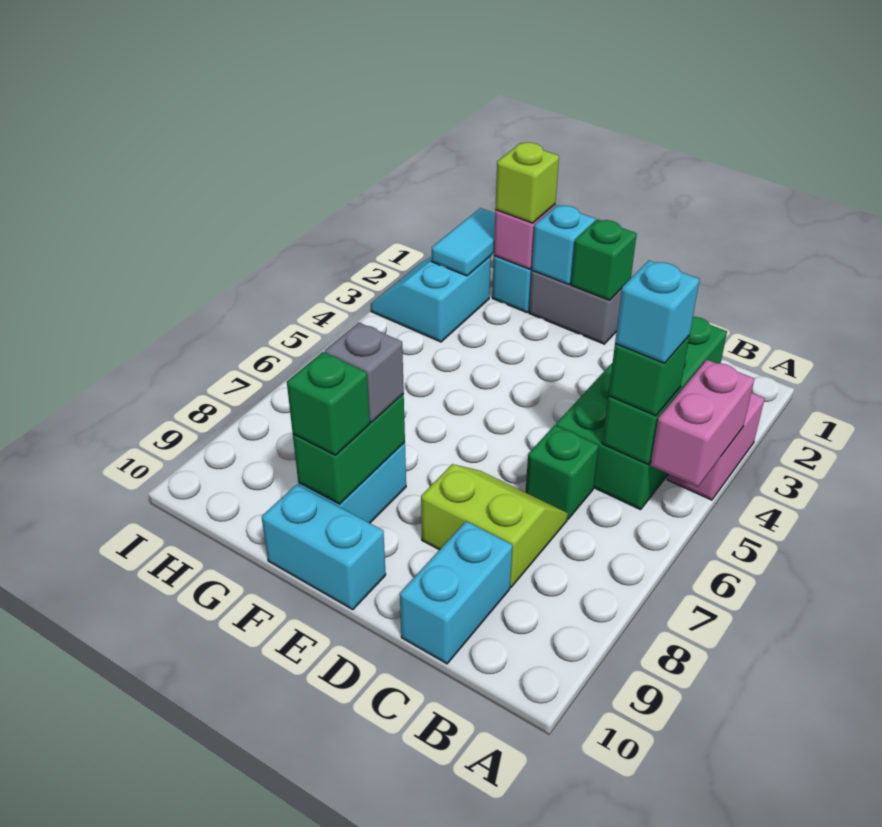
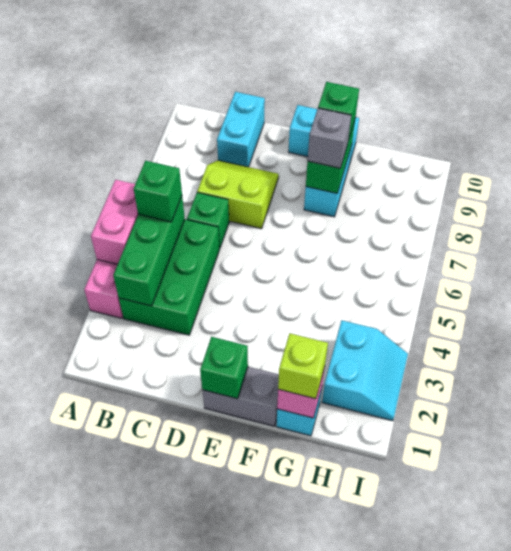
cyan brick B5 level 4 -> none
lime slope C7:D8 level 1 top 8 -> lime slope C7:D8 level 1 top 7
cyan brick F1 level 2 -> none
cyan tile H1:H2 level 2 -> none

